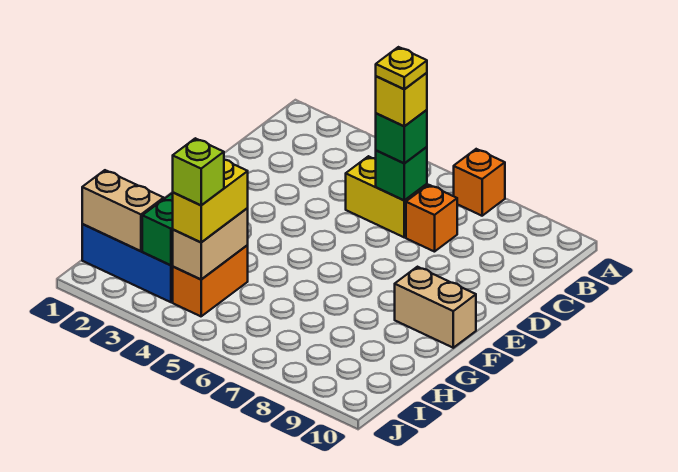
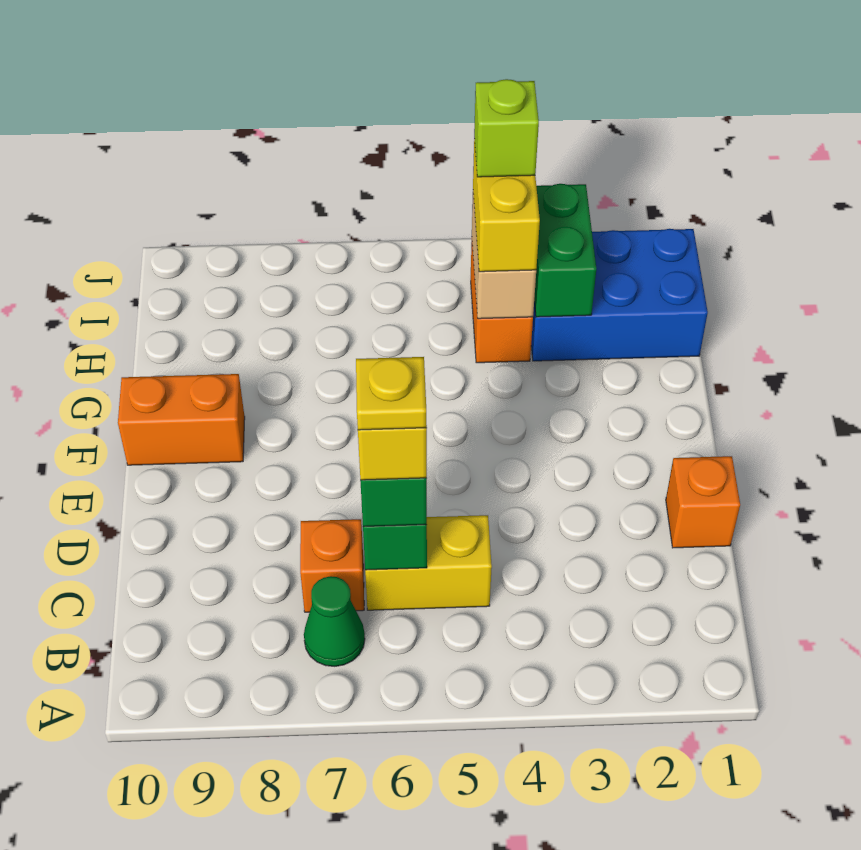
orange brick A7 level 1 -> orange brick D1 level 1
none -> green cone B7 level 1
tan brick F9:F10 level 1 -> orange brick F9:F10 level 1
tan brick I1:I2 level 2 -> none

